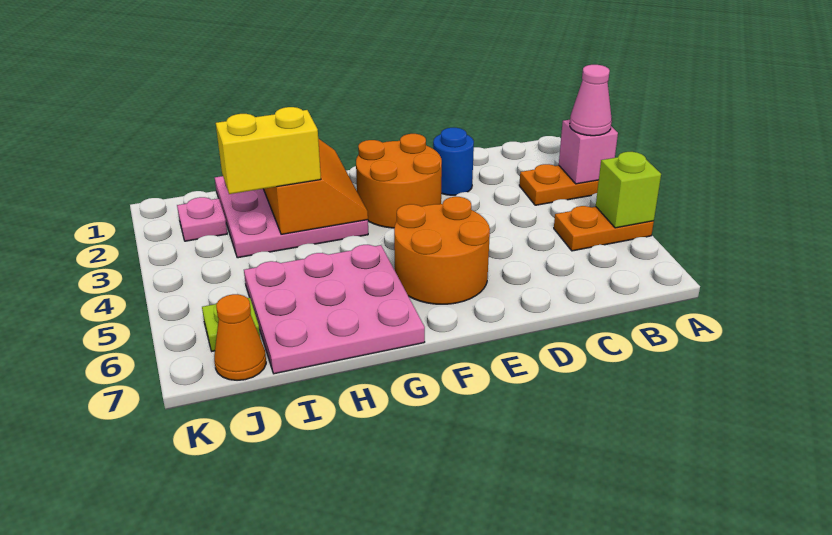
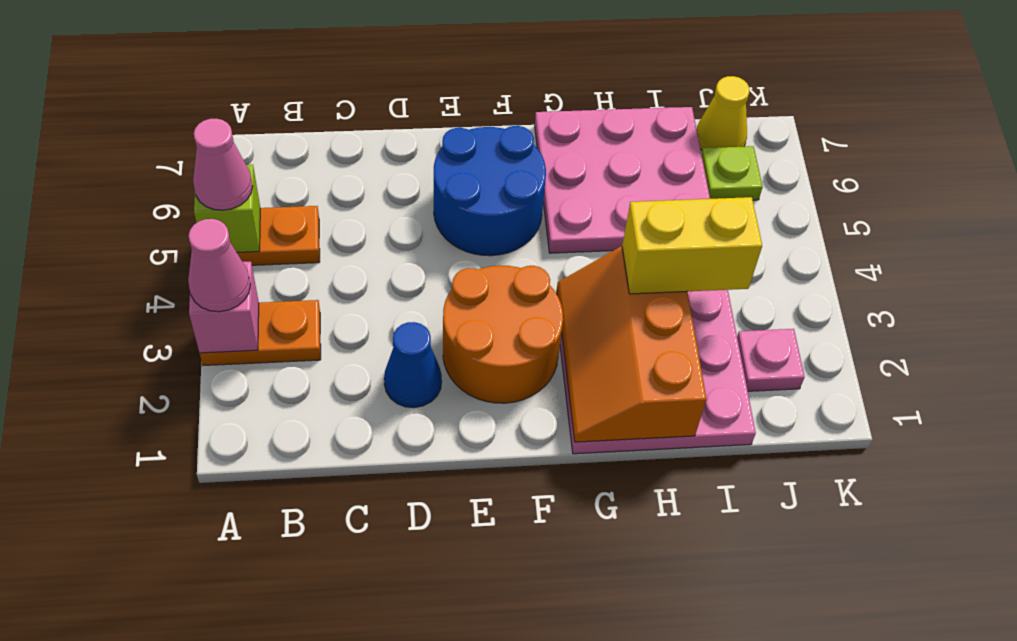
none -> pink cone A5 level 3
blue round brick D2 level 1 -> blue cone D2 level 1
orange round brick E5:F6 level 1 -> blue round brick E5:F6 level 1
orange cone J7 level 1 -> yellow cone J7 level 1

